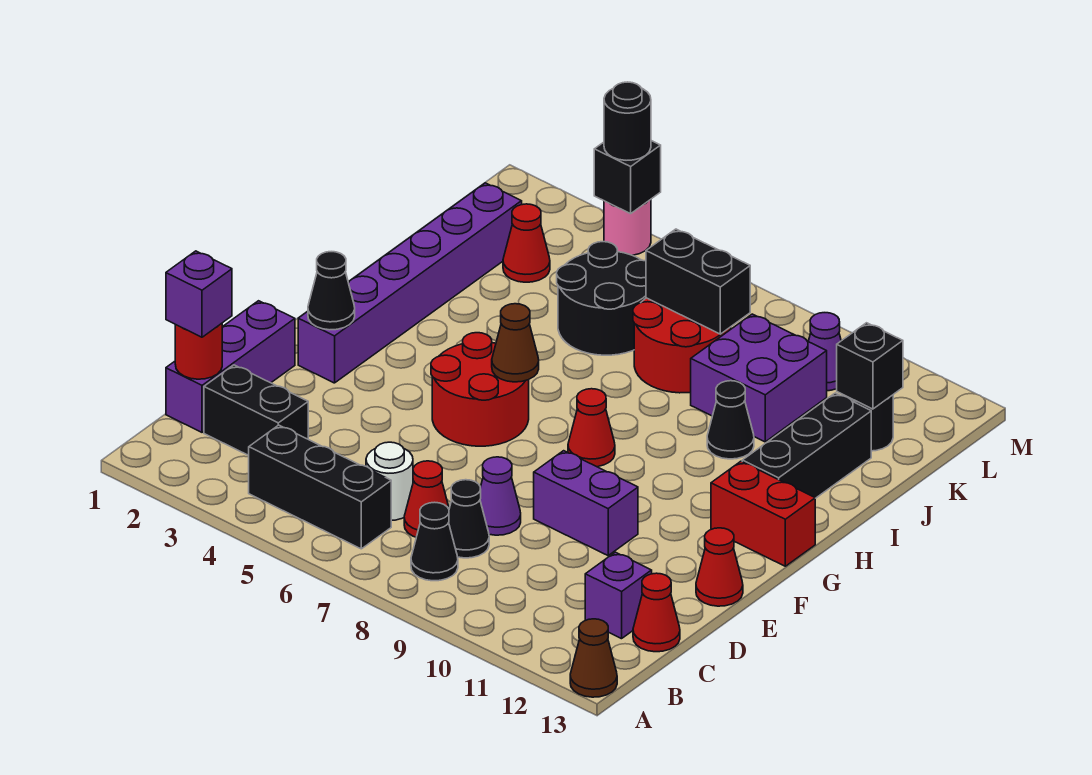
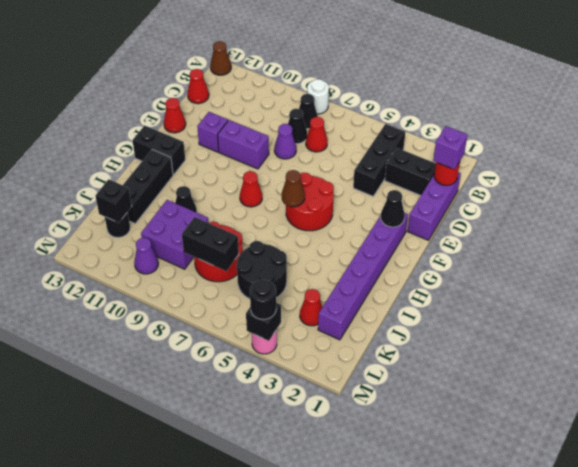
black brick B4:B6 level 1 -> black brick B4:D4 level 1
white round brick C6 level 1 -> white round brick A8 level 1
purple brick C12 level 1 -> purple brick E11 level 1
red brick G12:G13 level 1 -> black brick G12:G13 level 1

